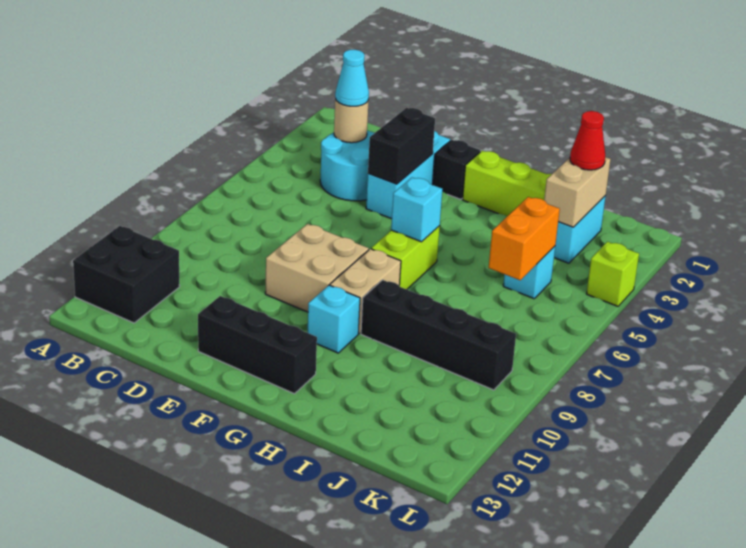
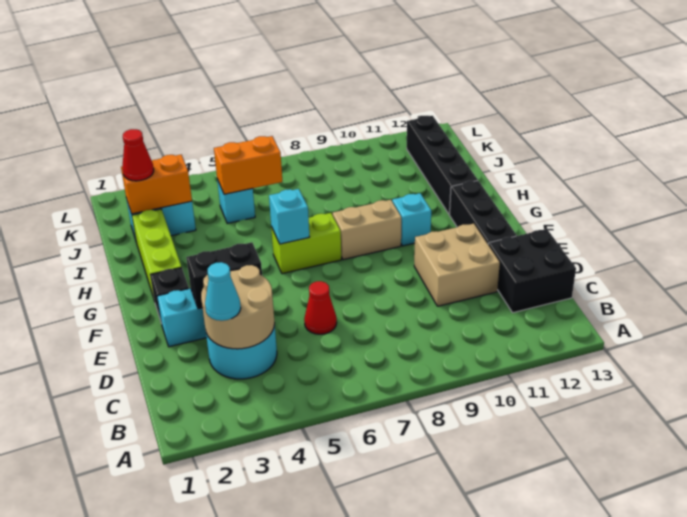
black brick A11:B12 level 1 -> black brick C12:D13 level 1
tan round brick C3 level 2 -> tan round brick C3:D4 level 2
none -> red cone D6 level 1
tan brick E8:F9 level 1 -> tan brick D10:E11 level 1
black brick H9:K9 level 1 -> black brick H12:K12 level 1
tan brick J2:J3 level 2 -> orange brick J2:J3 level 2
lime brick L4 level 1 -> none

